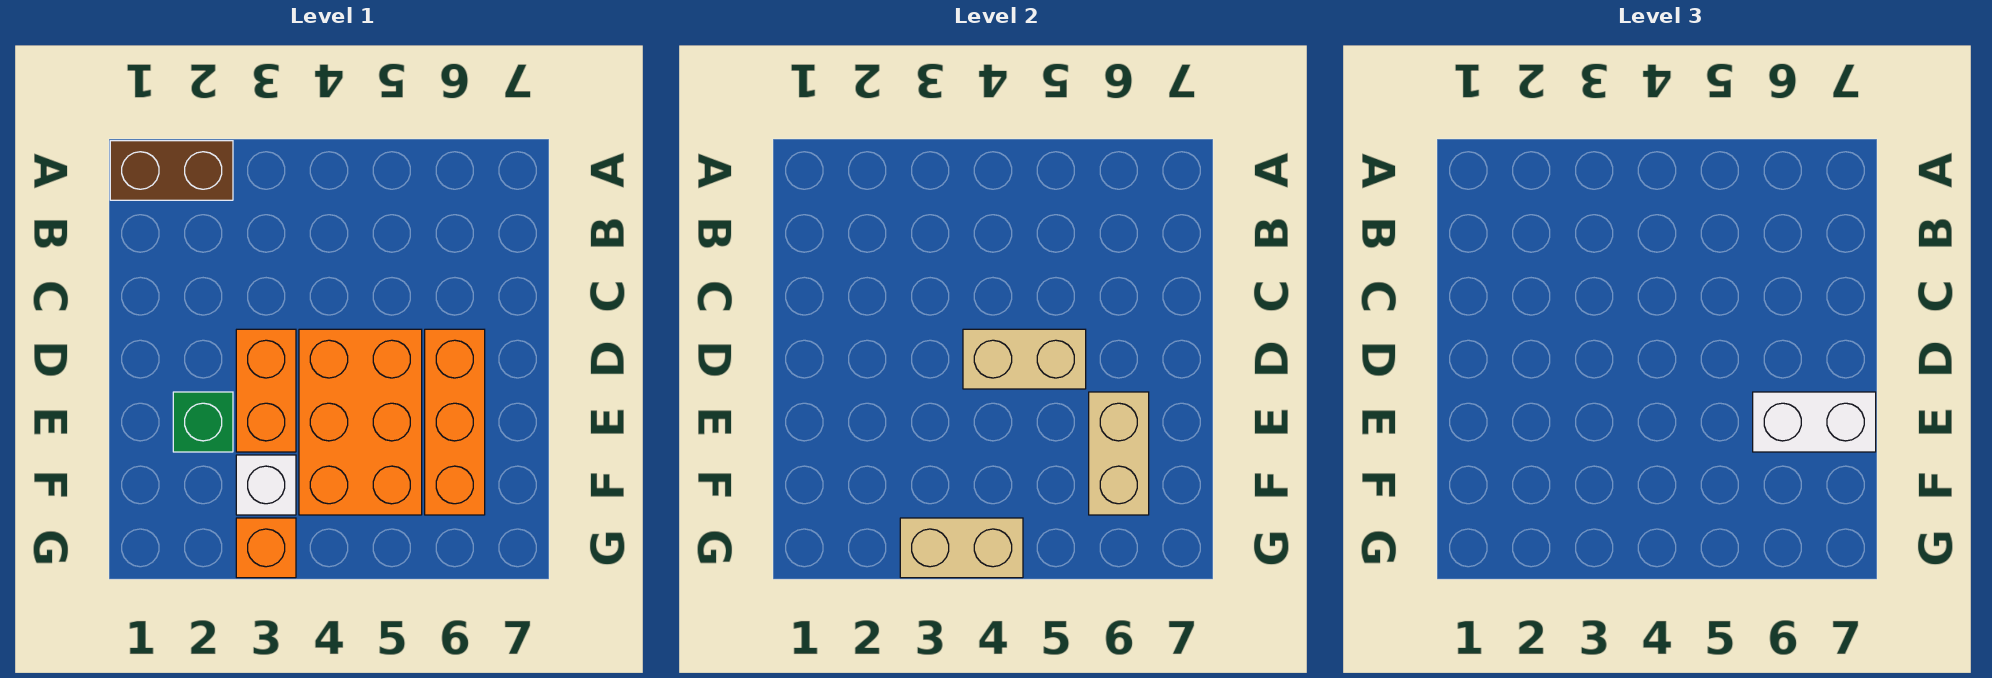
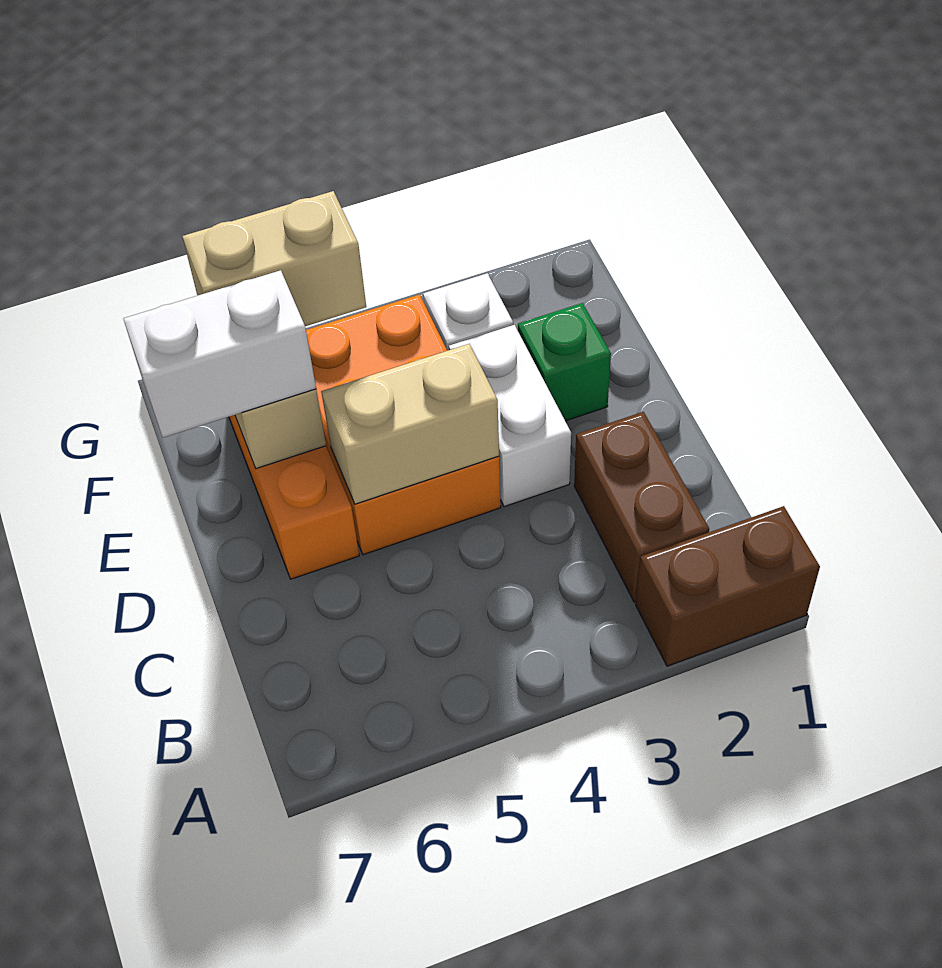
none -> brown brick B2:C2 level 1
orange brick D3:E3 level 1 -> white brick D3:E3 level 1
orange brick G3 level 1 -> none
tan brick G3:G4 level 2 -> tan brick F5:F6 level 3

